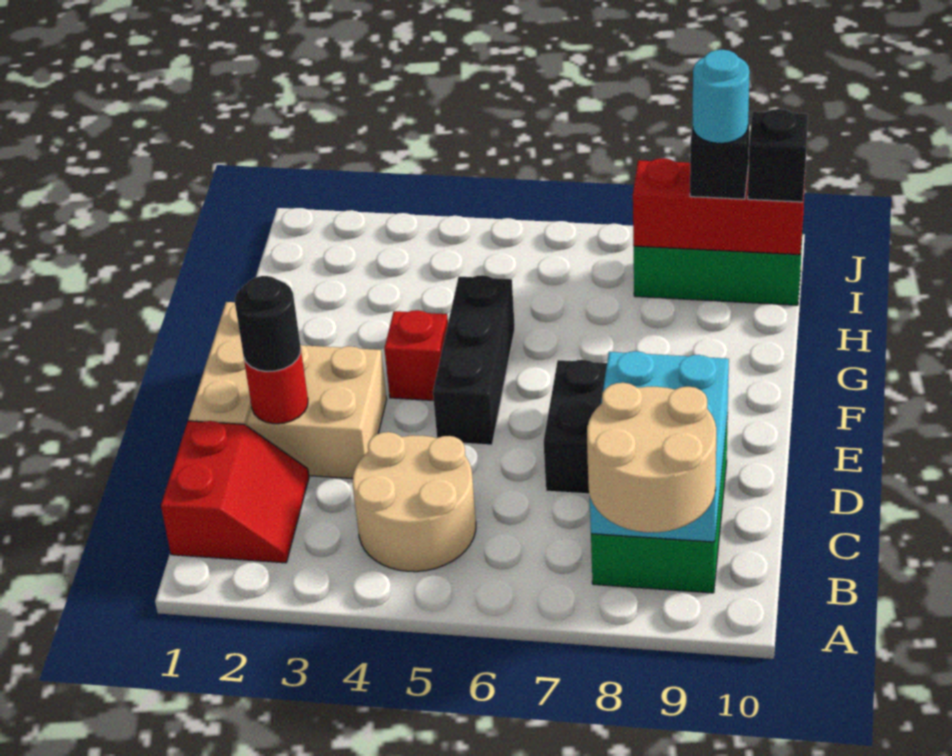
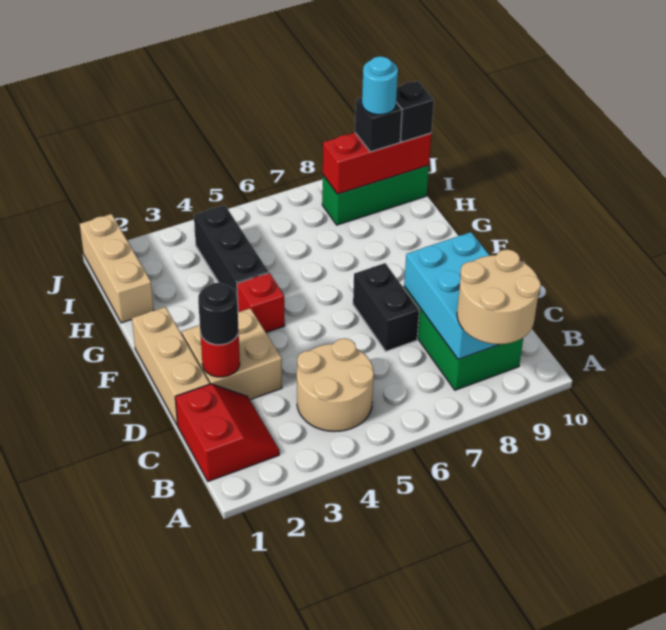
black brick E5:G5 level 1 -> black brick G4:I4 level 1
none -> tan brick H1:J1 level 1

